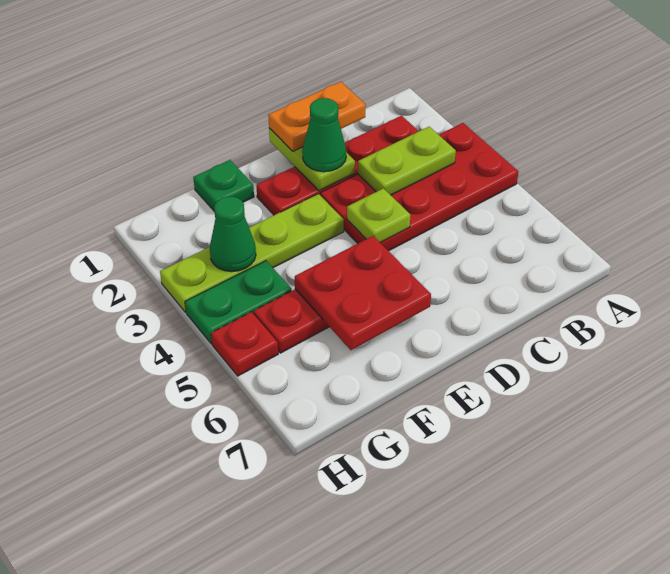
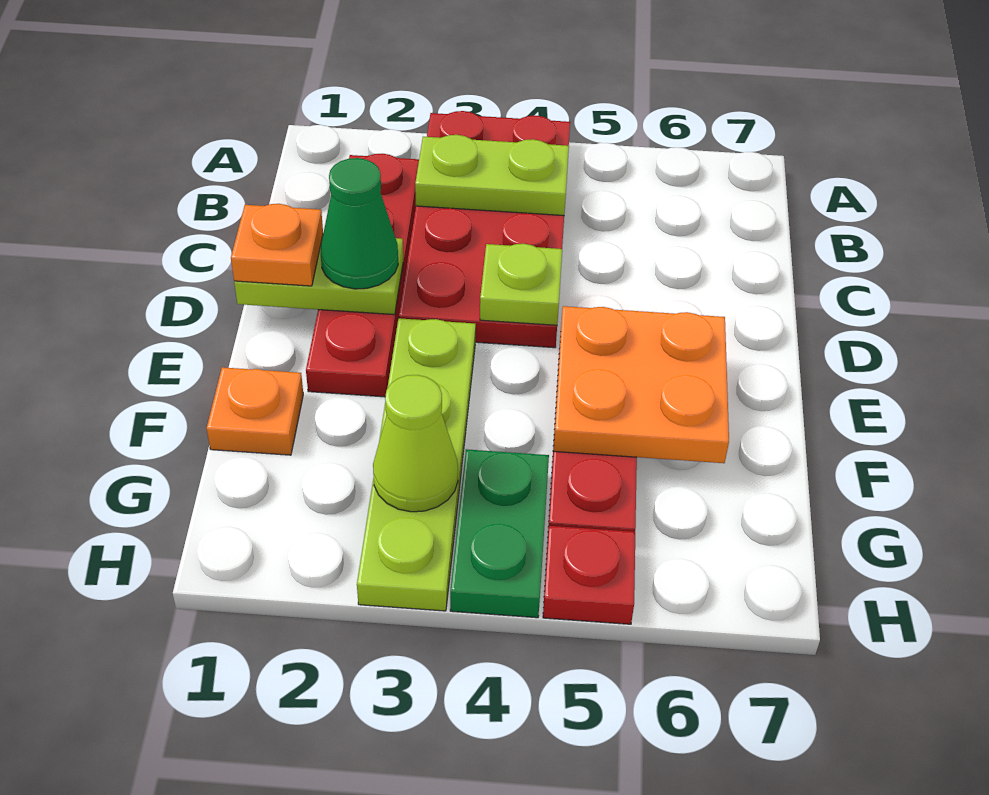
lime plate B3:C3 level 2 -> lime plate B3:B4 level 2
orange plate C1:D1 level 3 -> orange plate D1 level 3
red plate E5:F6 level 2 -> orange plate E5:F6 level 2
green plate F1 level 1 -> orange plate F1 level 1
green cone G3 level 2 -> lime cone G3 level 2

